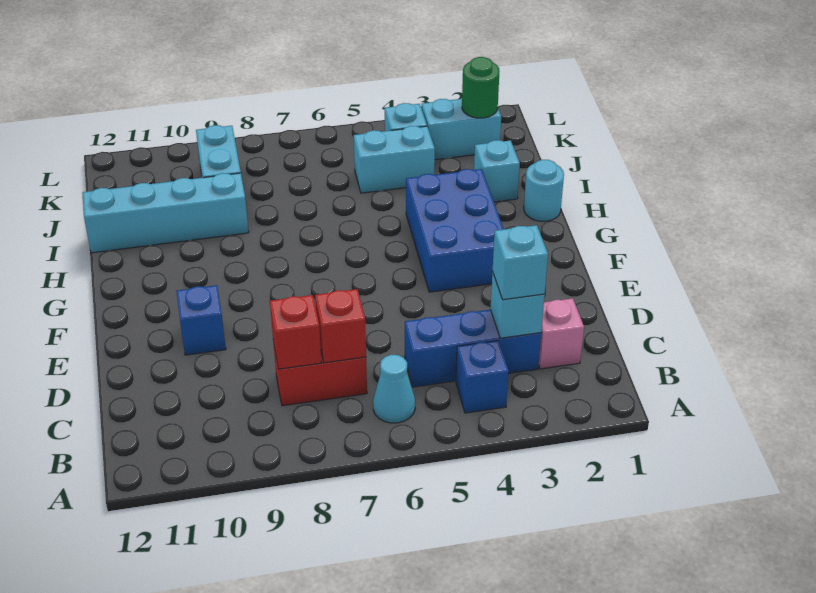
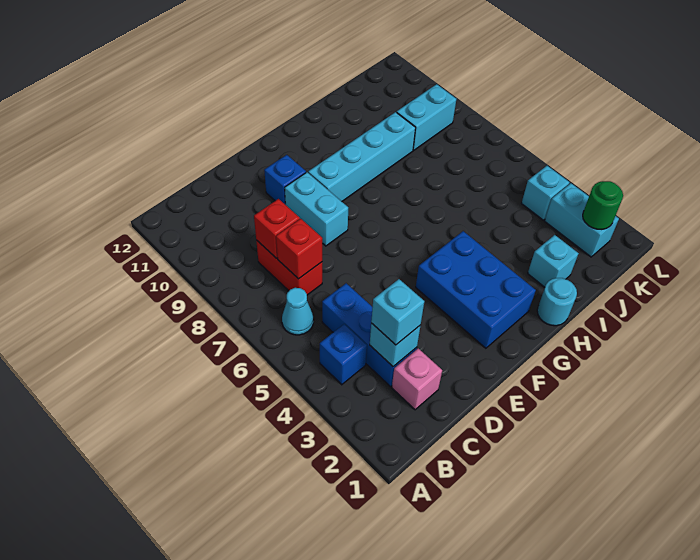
blue brick F3:H4 level 1 -> blue brick F2:G4 level 1
cyan brick I9:I12 level 1 -> cyan brick F9:I9 level 1
cyan brick J4:J5 level 1 -> cyan brick E8:E9 level 1

